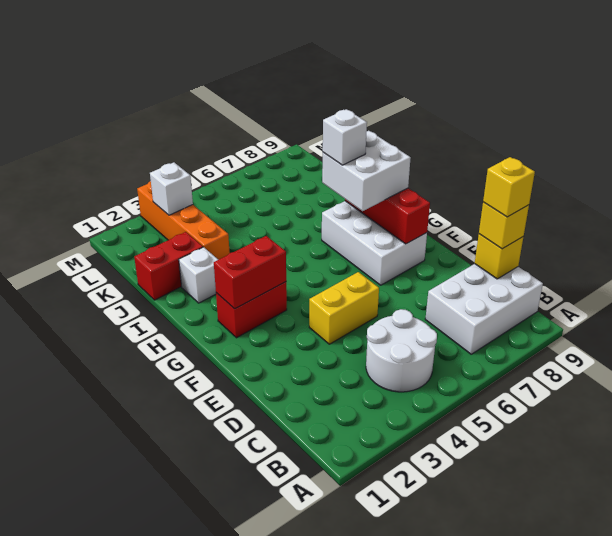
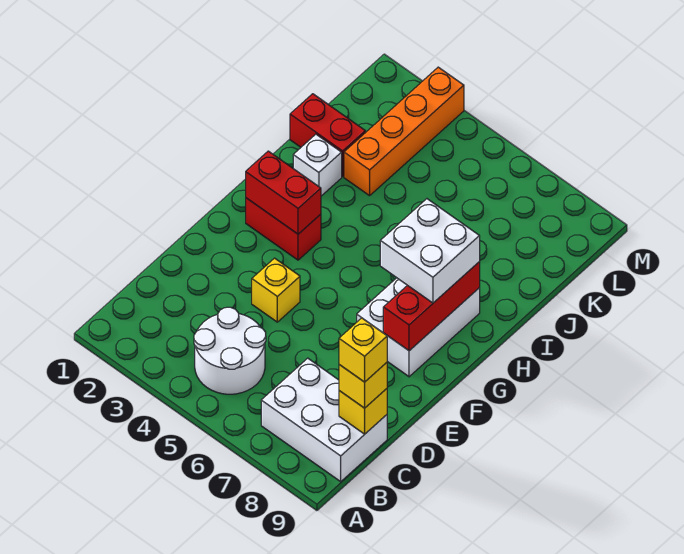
yellow brick E4:E5 level 1 -> yellow brick E4 level 1
white brick H7 level 4 -> none
white brick L3 level 2 -> none

